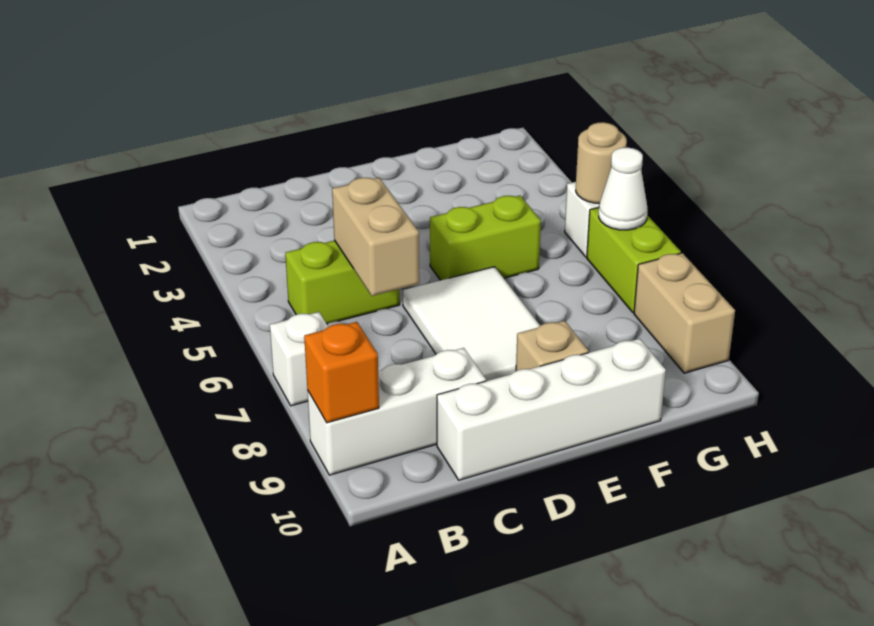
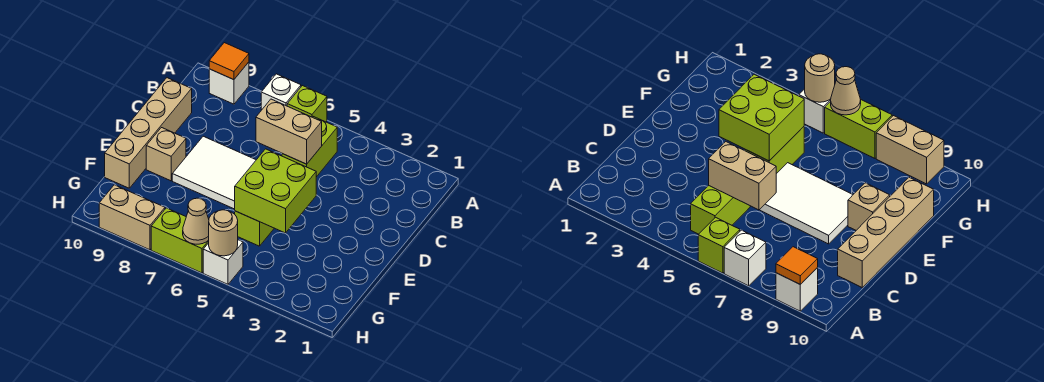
none -> lime brick A6 level 1
white brick A9:C9 level 1 -> white brick A9 level 1
orange brick A9 level 2 -> orange tile A9 level 2
white brick C10:F10 level 1 -> tan brick C10:F10 level 1
none -> lime brick E4:F5 level 2
white cone H6 level 2 -> tan cone H6 level 2

